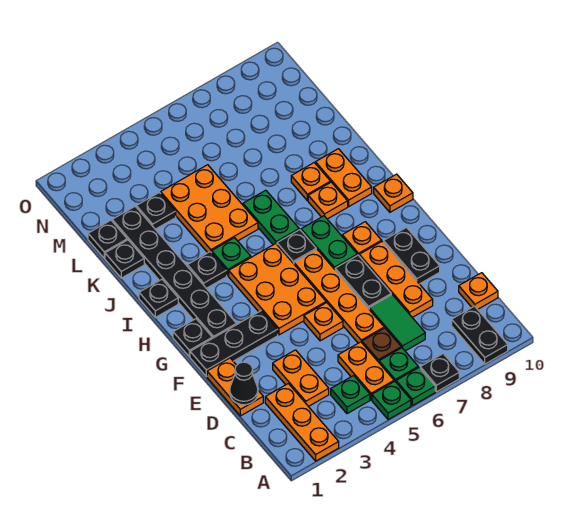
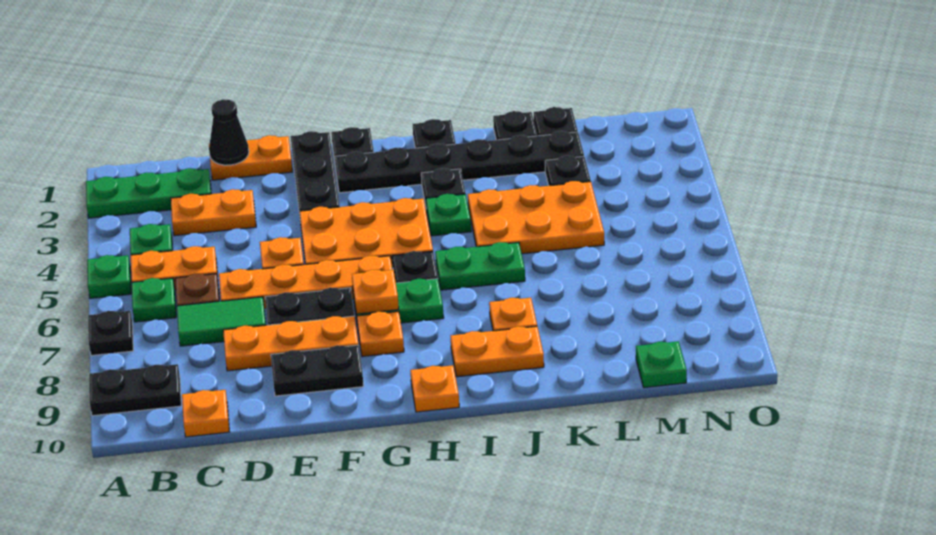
orange plate A2:C2 level 1 -> green plate A2:C2 level 1
green plate A6 level 1 -> green plate M10 level 1
orange plate I8 level 1 -> orange plate G7 level 2

